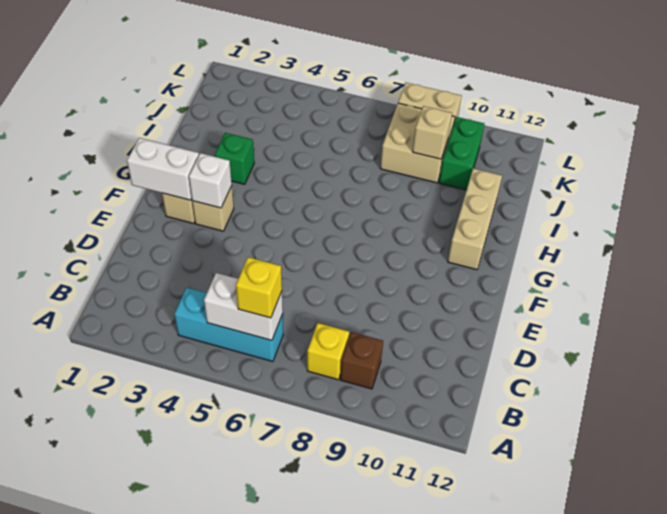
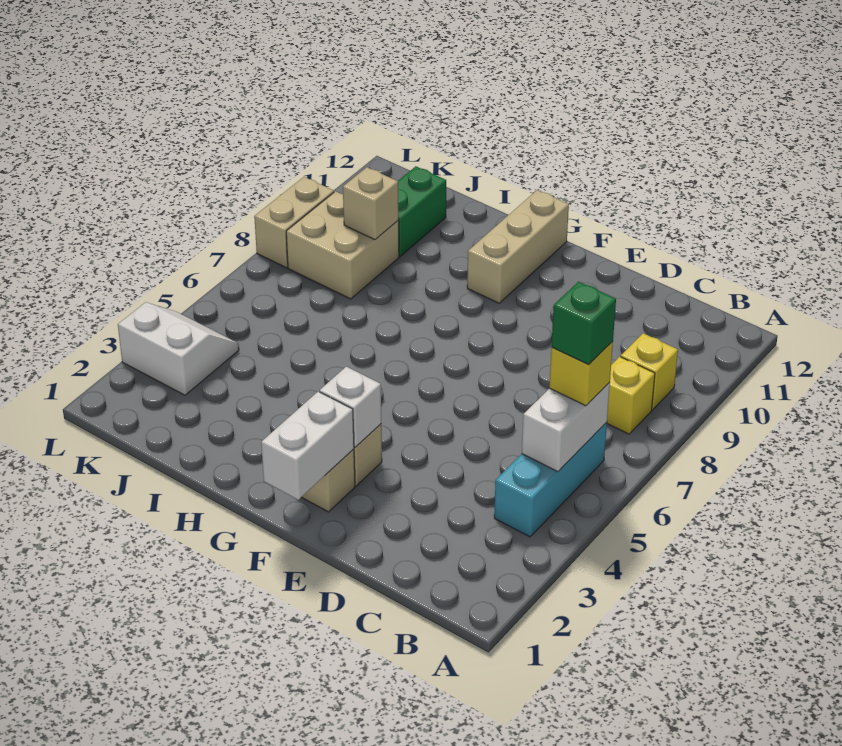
brown brick B9 level 1 -> yellow brick B9 level 1
tan brick G11:I11 level 1 -> tan brick G10:G12 level 1
green brick H3 level 1 -> green brick B6 level 4
green brick J10:K10 level 1 -> green brick J10:J11 level 1
none -> white slope K3:L4 level 1 top 3

